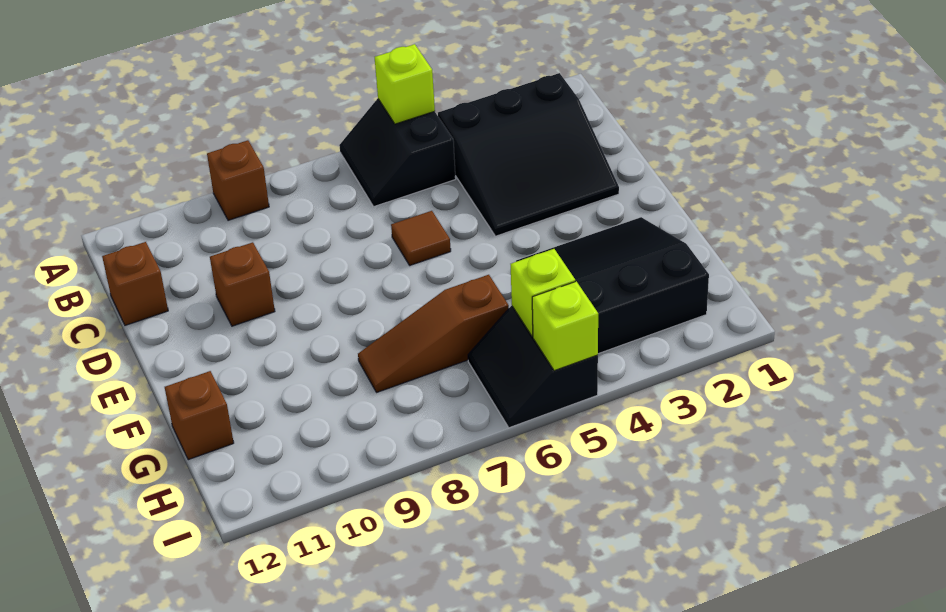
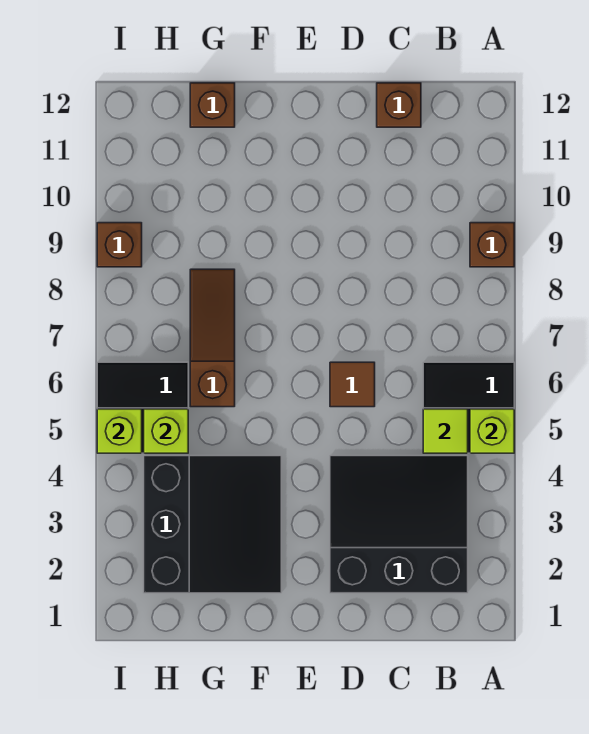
black slope B2:D4 level 1 top B -> black slope B2:D4 level 1 top 2
none -> lime tile B5 level 2
brown brick D10 level 1 -> brown brick I9 level 1

